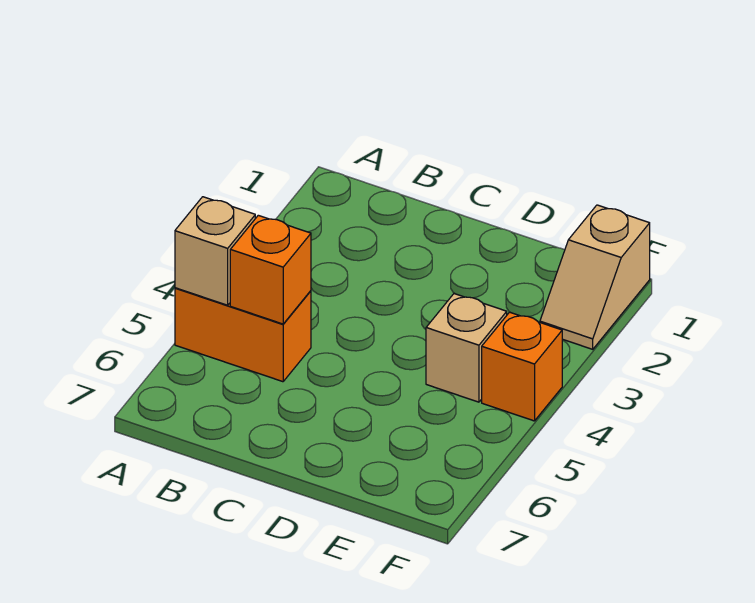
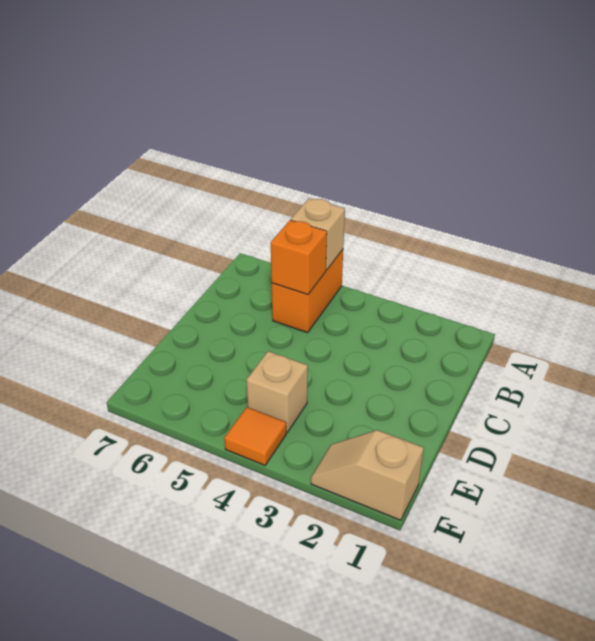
orange brick F4 level 1 -> orange tile F4 level 1

